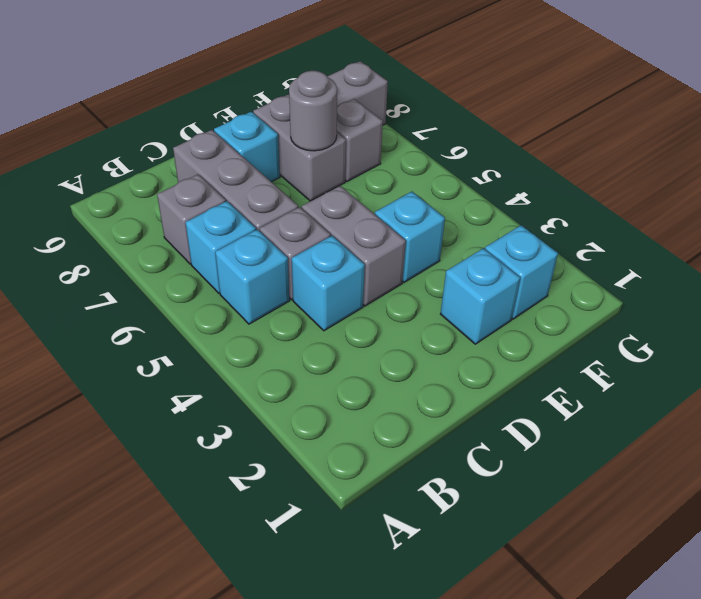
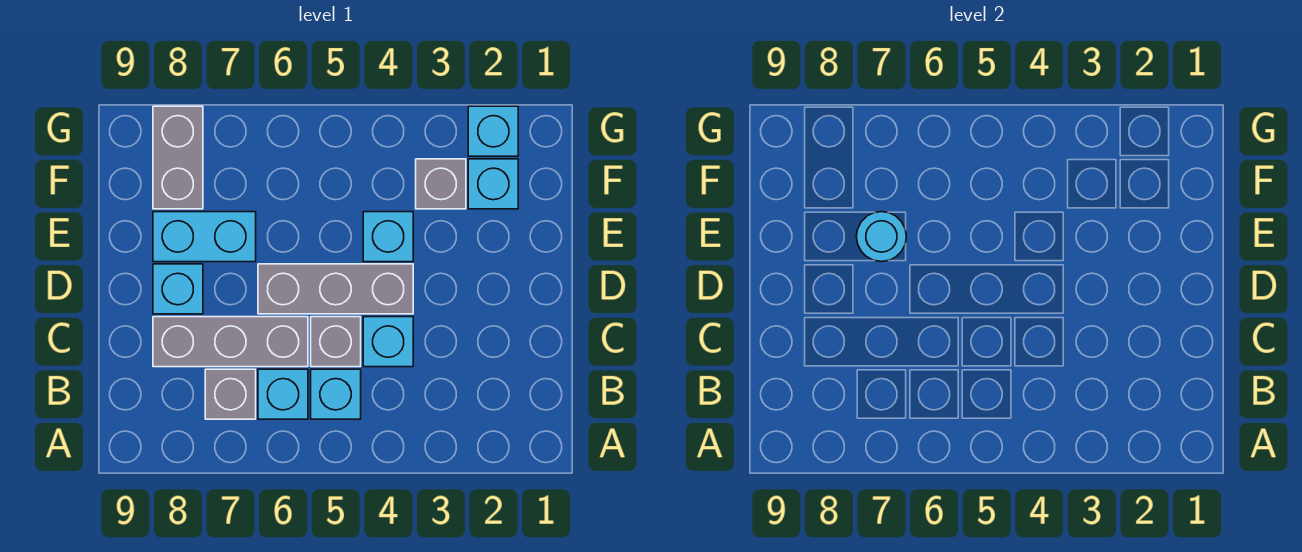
grey brick D4:D5 level 1 -> grey brick D4:D6 level 1
cyan brick E2 level 1 -> cyan brick G2 level 1
grey brick E7:E8 level 1 -> cyan brick E7:E8 level 1
grey round brick E7 level 2 -> cyan round brick E7 level 2
grey brick F7 level 1 -> grey brick F3 level 1

